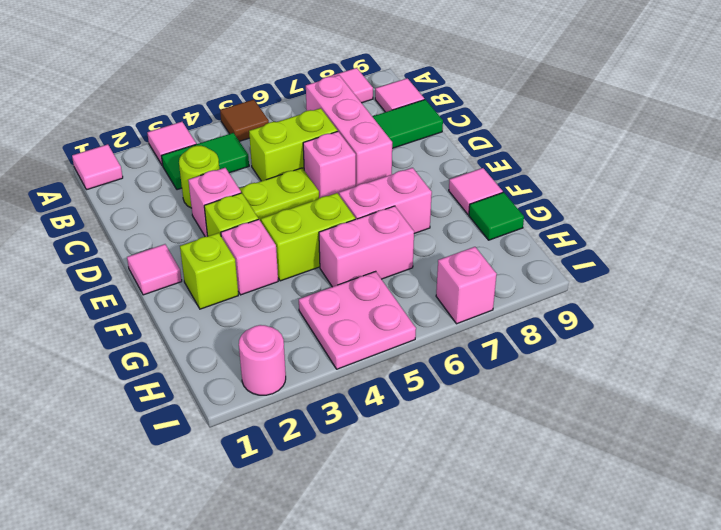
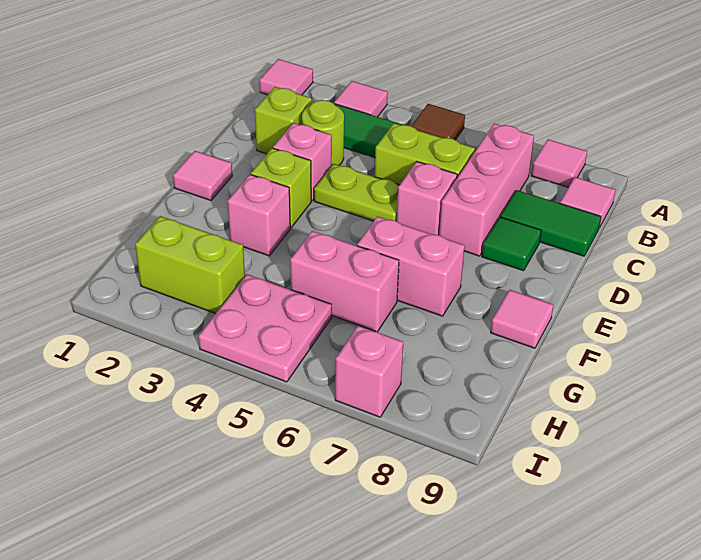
lime brick F2 level 1 -> lime brick C2 level 1
lime brick F4:F5 level 1 -> lime brick H2:H3 level 1
green tile G9 level 1 -> green tile D8 level 1
pink round brick I2 level 1 -> none

